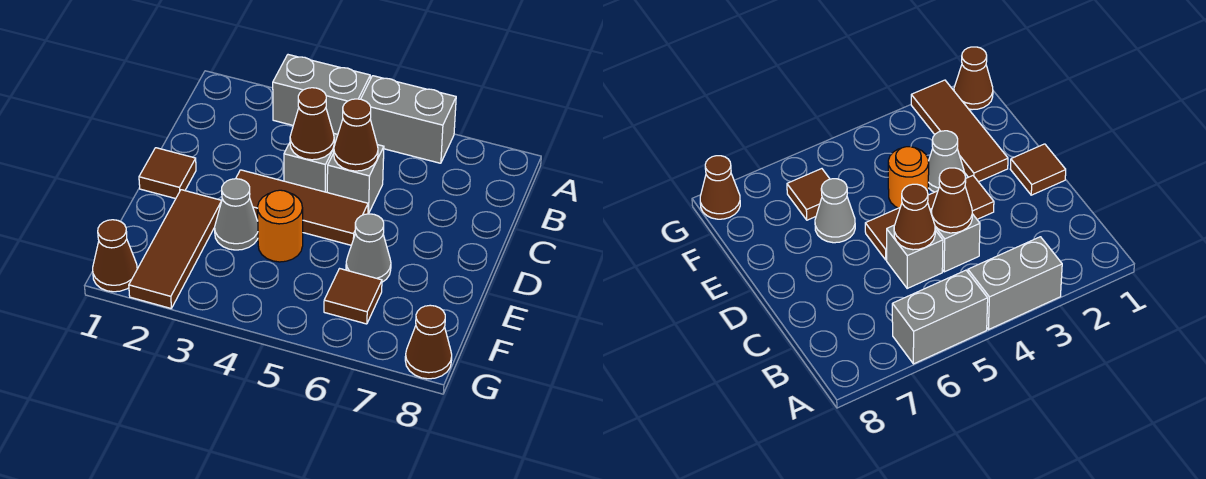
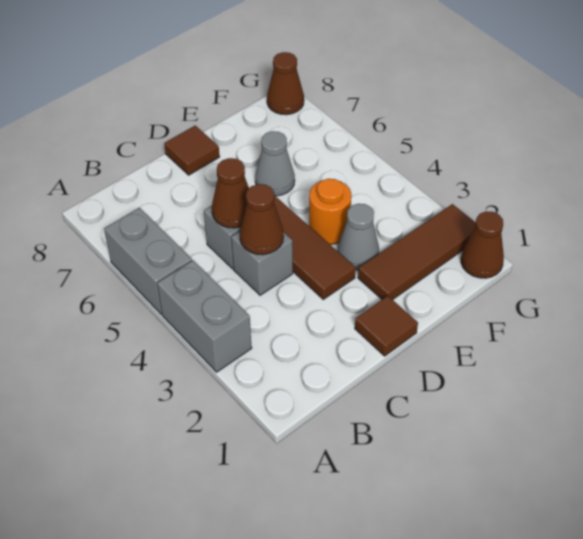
brown tile F6 level 1 -> brown tile D8 level 1

